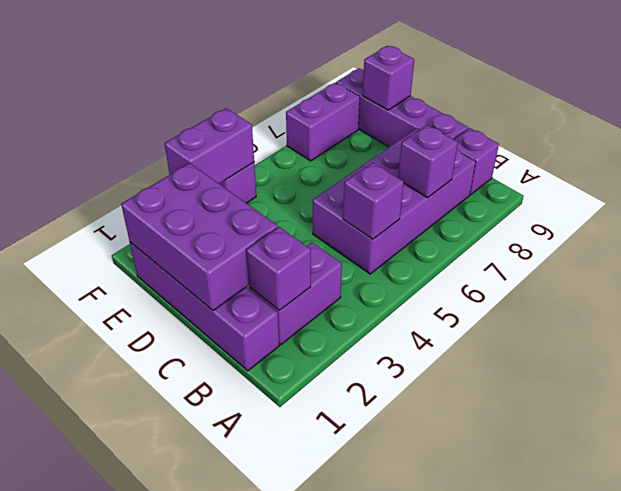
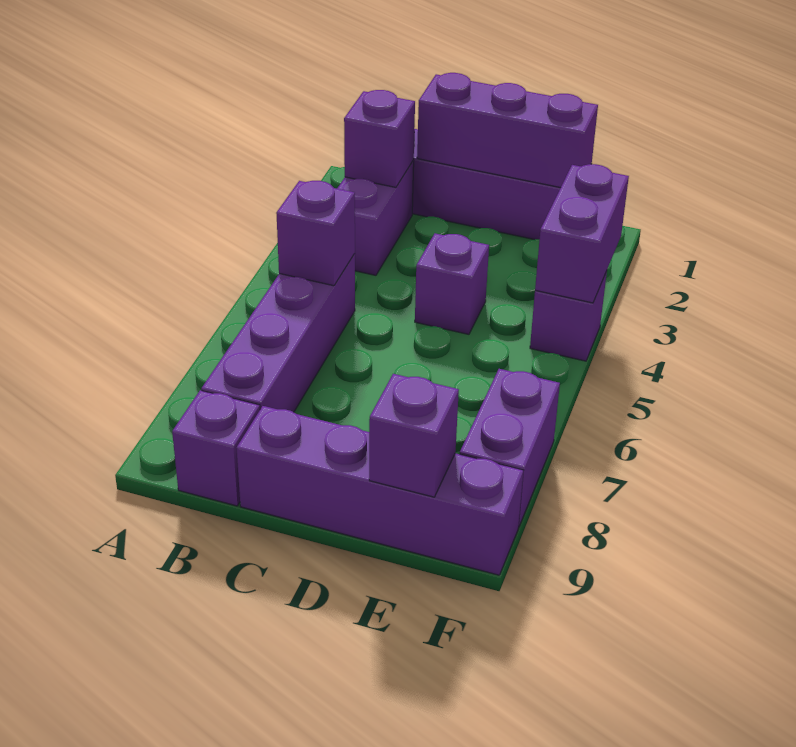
purple brick B5:C8 level 1 -> purple brick B5:B8 level 1
purple brick B7 level 2 -> purple brick D4 level 1
purple brick C1:E2 level 2 -> purple brick C1:E1 level 2

